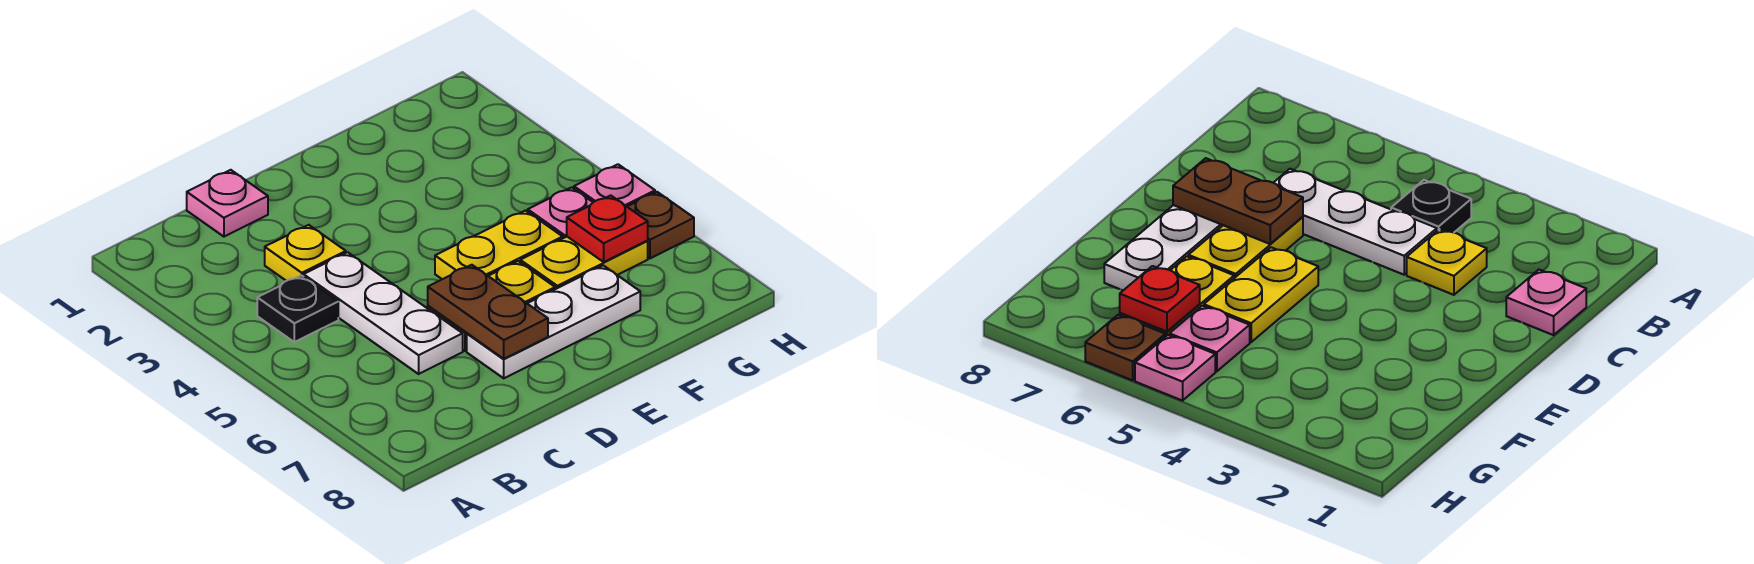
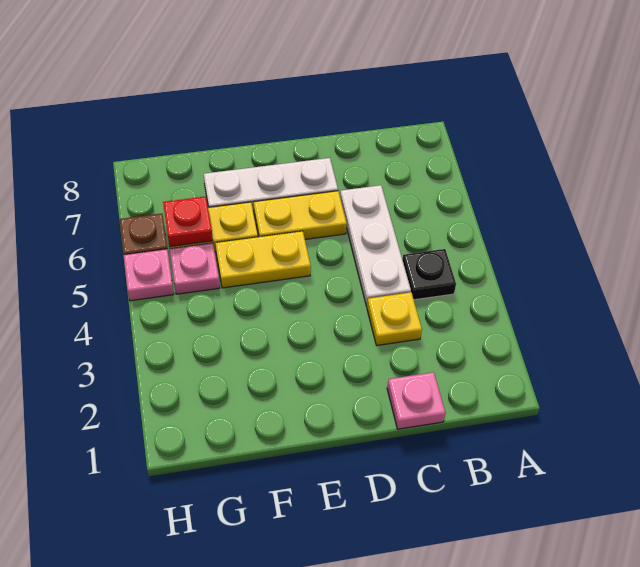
brown plate D6:D7 level 2 -> none

